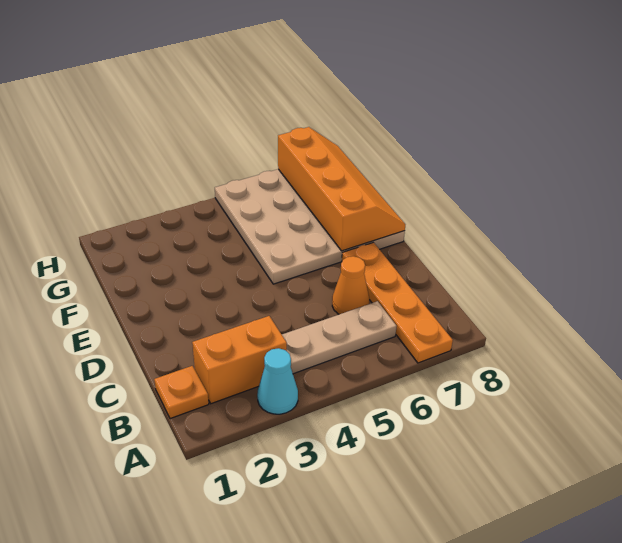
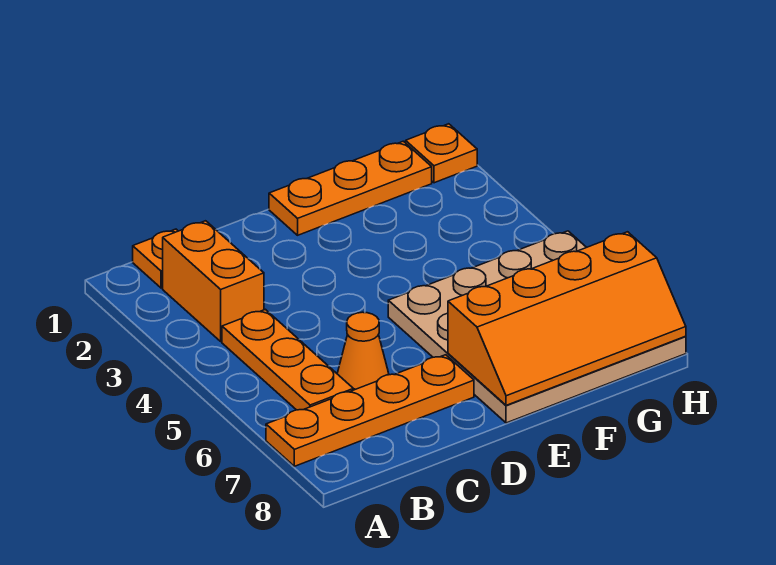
cyan cone A3 level 1 -> none
tan plate B4:B6 level 1 -> orange plate B4:B6 level 1
none -> orange plate E1:G1 level 1
none -> orange plate H1 level 1

